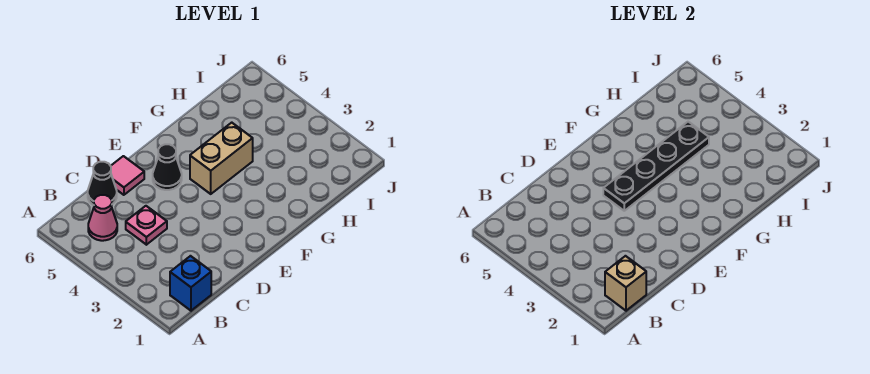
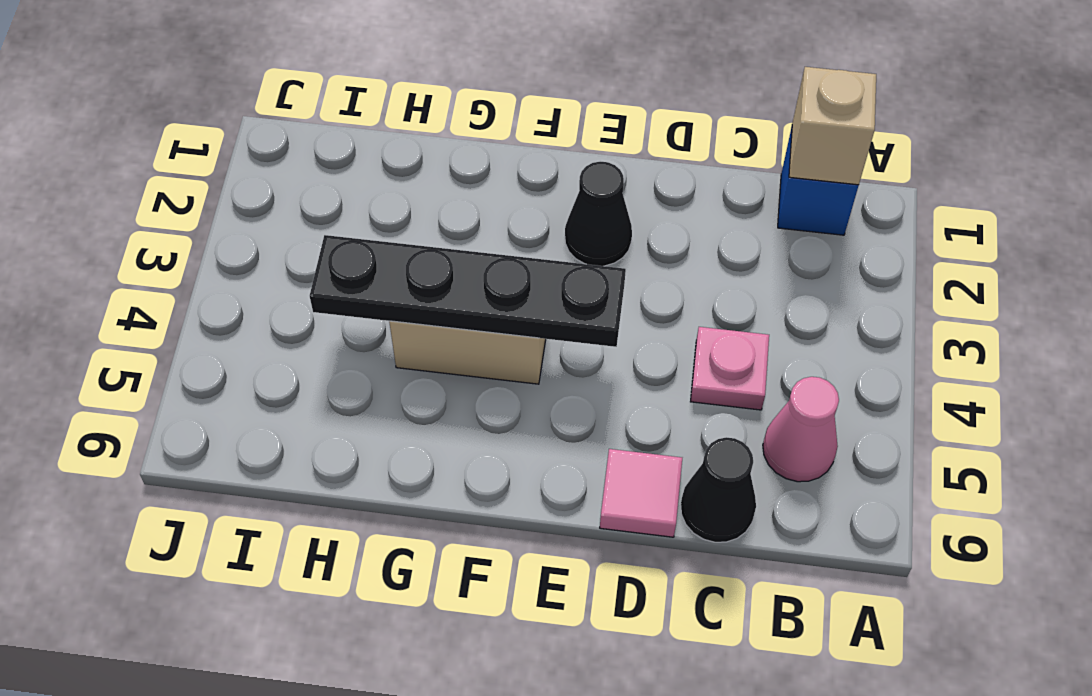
black cone E5 level 1 -> black cone E2 level 1

